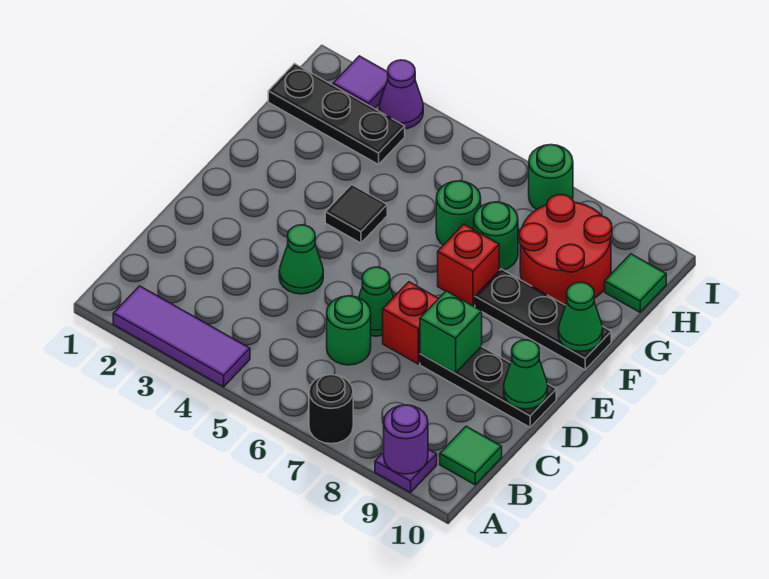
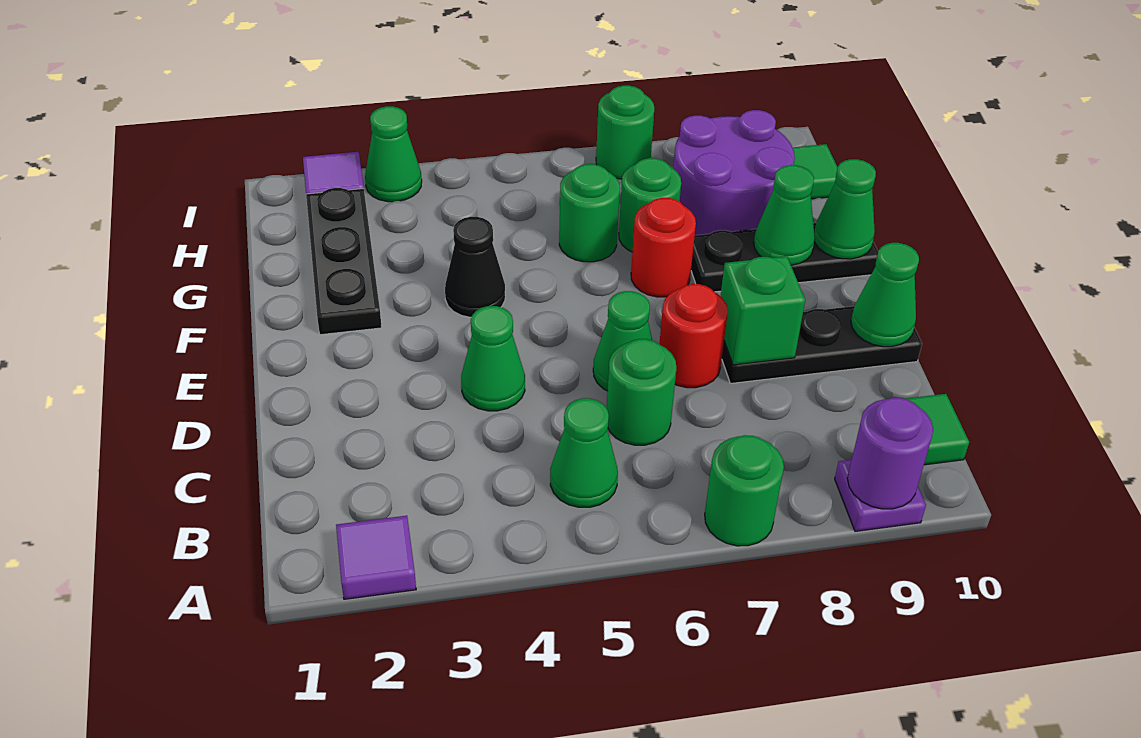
purple tile A2:A4 level 1 -> purple tile A2 level 1
black round brick A7 level 1 -> green round brick A7 level 1
none -> green cone B5 level 1
red brick D7 level 1 -> red round brick D7 level 1
black tile F4 level 1 -> black cone F4 level 1
red brick F7 level 1 -> red round brick F7 level 1
none -> green cone F9 level 2
red round brick G8:H9 level 1 -> purple round brick G8:H9 level 1
black plate H1:H3 level 1 -> black plate F2:H2 level 1
purple cone I3 level 1 -> green cone I3 level 1

